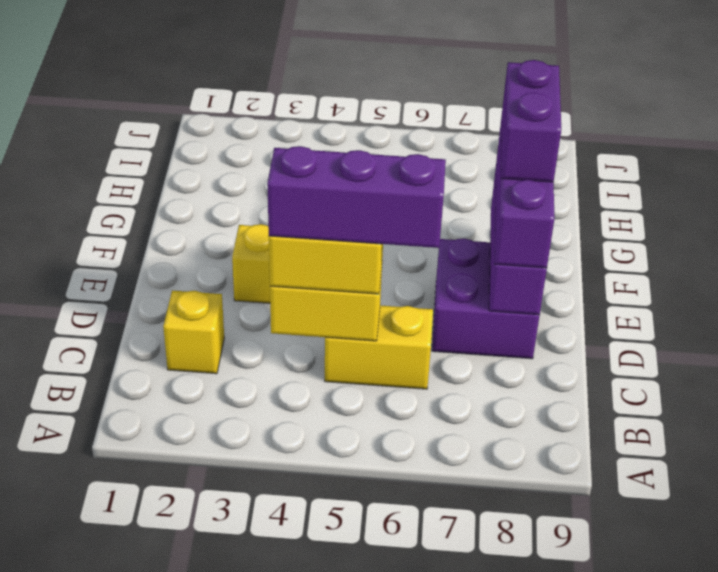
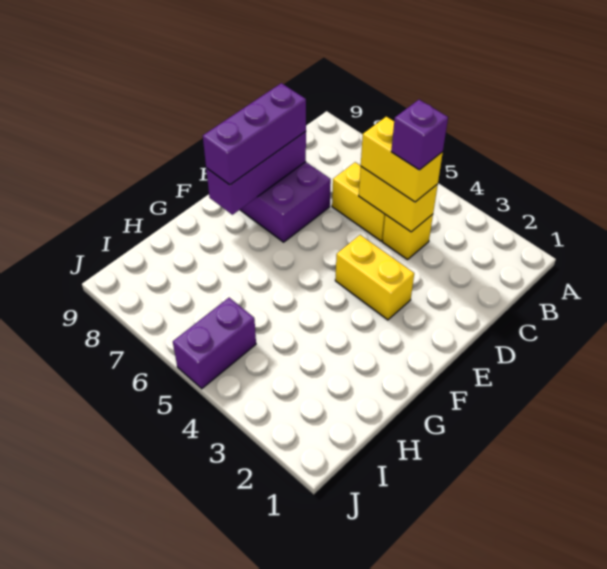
yellow brick C2 level 1 -> yellow brick C4 level 1
purple brick C4:C6 level 4 -> purple brick C4 level 4
purple brick E8:F8 level 4 -> purple brick I5:J5 level 1

